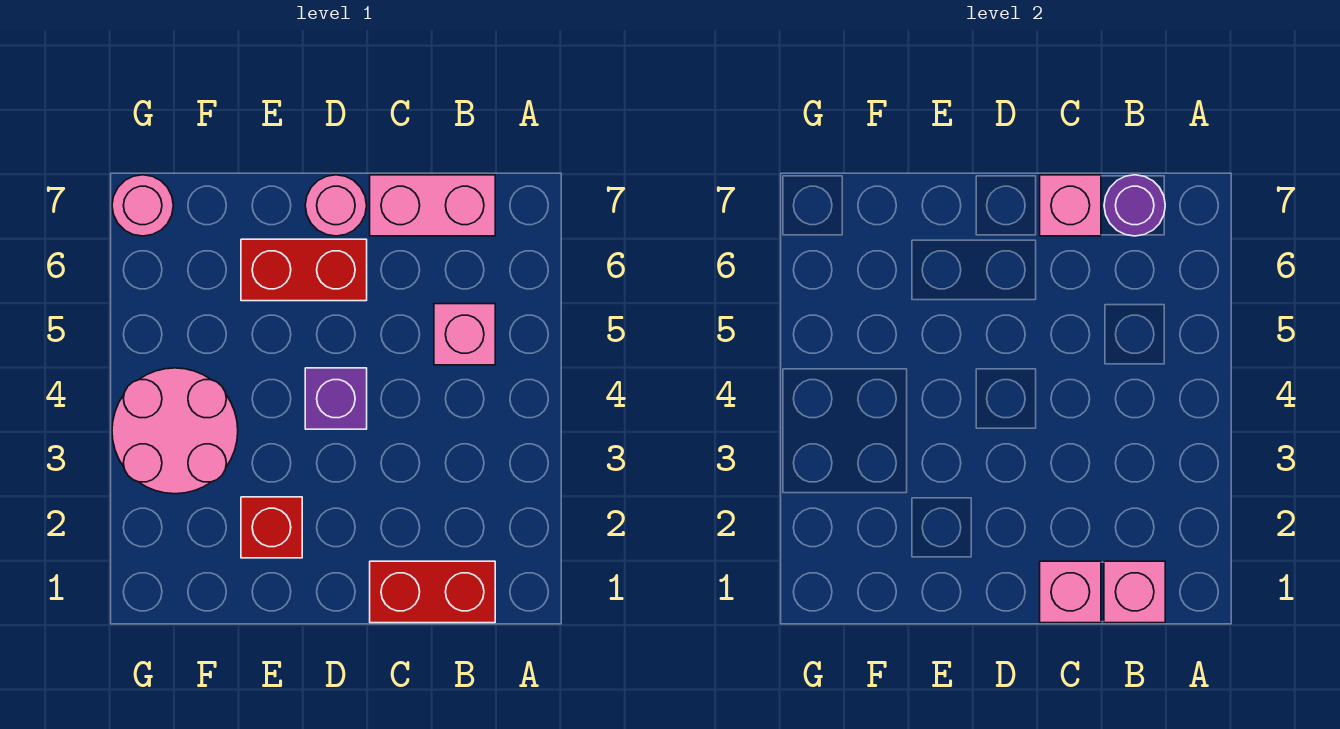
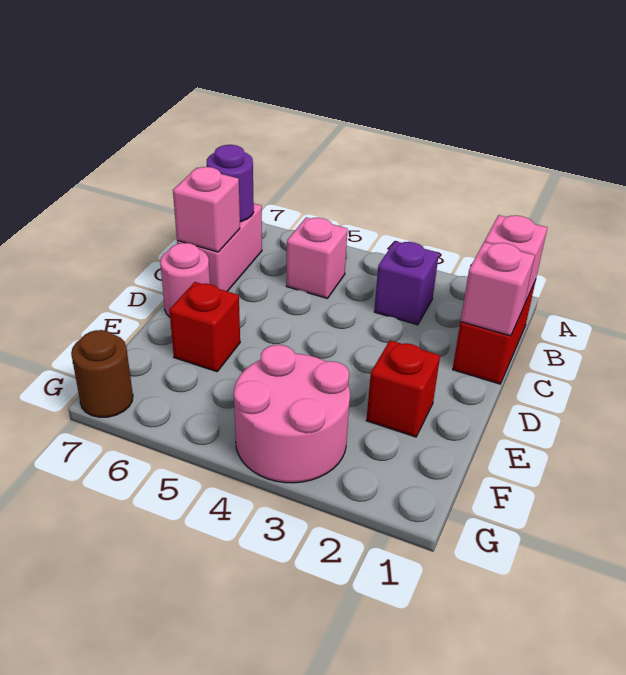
purple brick D4 level 1 -> purple brick B3 level 1
red brick D6:E6 level 1 -> red brick E6 level 1
pink round brick G7 level 1 -> brown round brick G7 level 1

